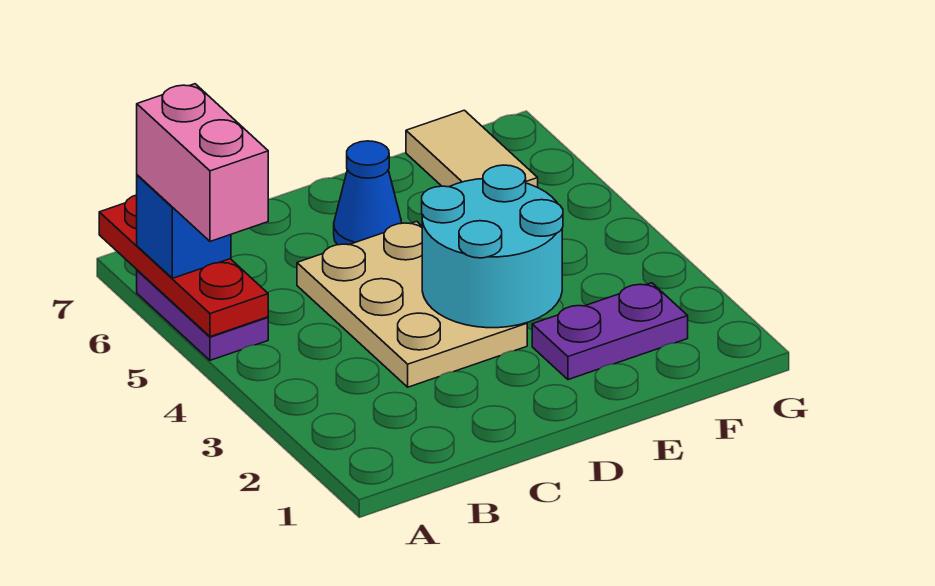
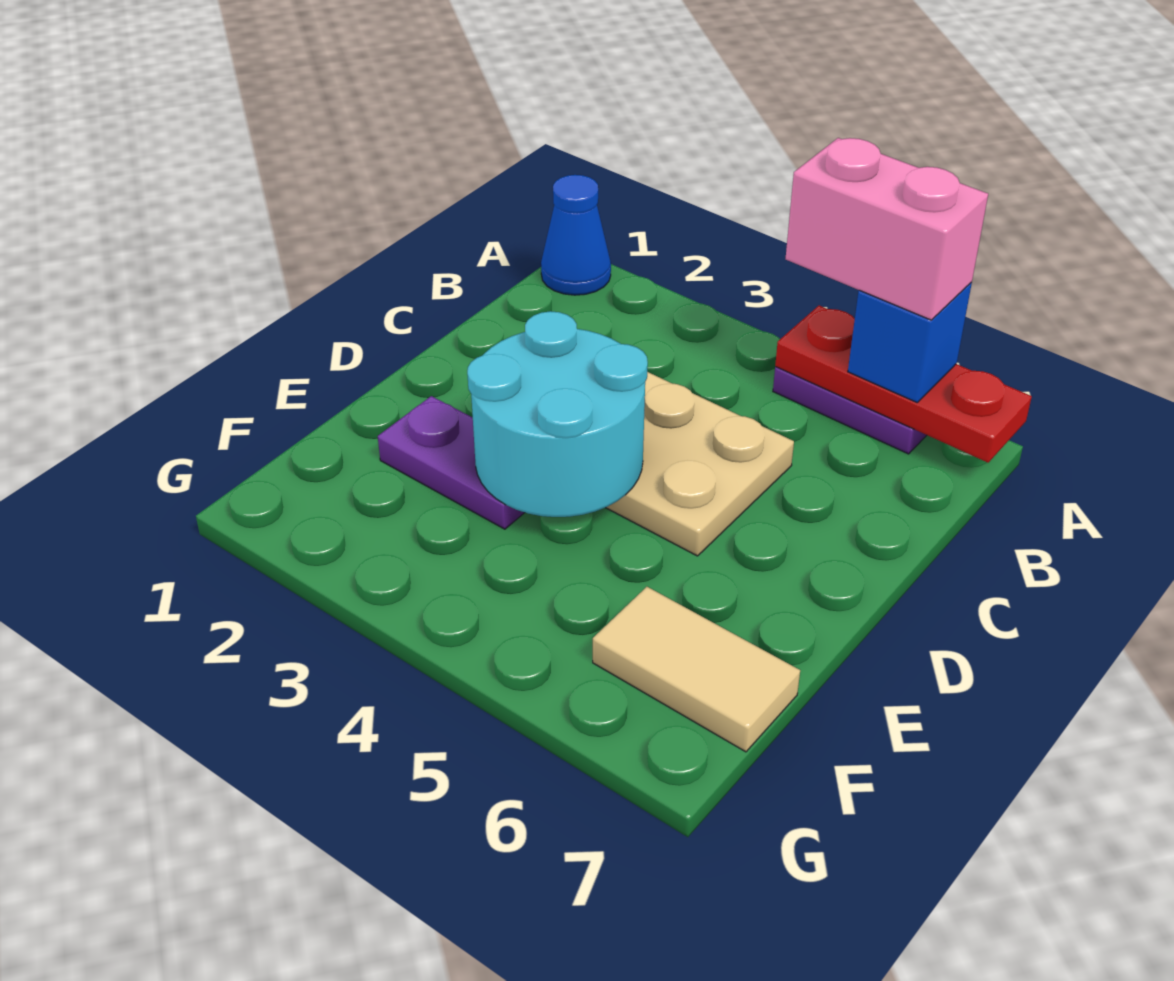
blue cone D6 level 1 -> blue cone A1 level 1
purple plate E2:F2 level 1 -> purple plate E2:E3 level 1

